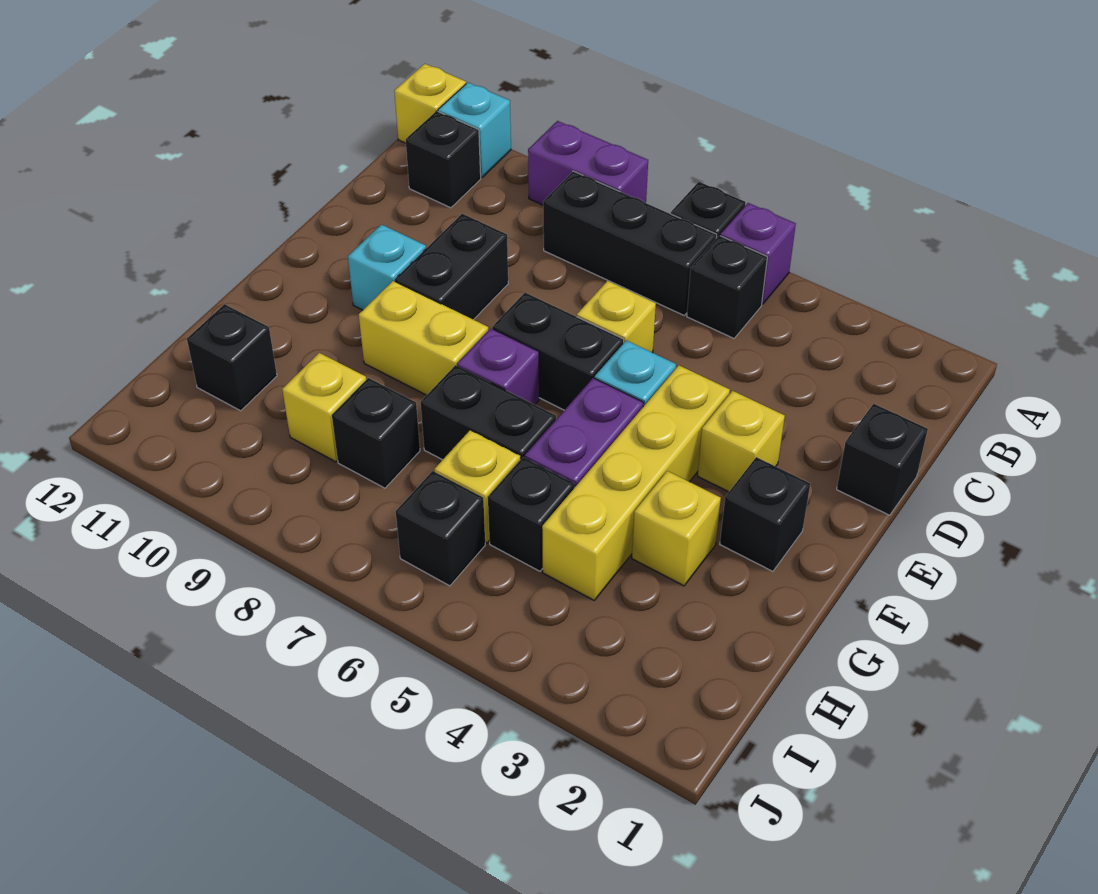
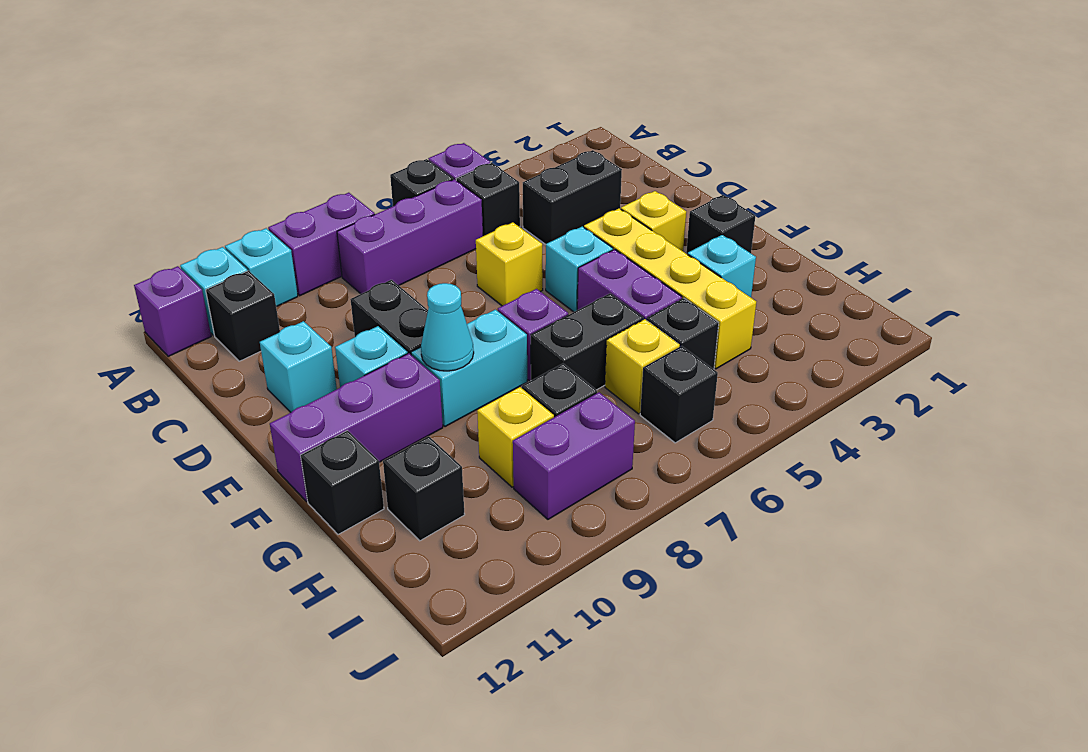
none -> cyan brick A10 level 1
yellow brick A12 level 1 -> purple brick A12 level 1
black brick B6:B8 level 1 -> purple brick B6:B8 level 1
black brick D1 level 1 -> black brick G12 level 1
none -> cyan brick D11 level 1
black brick E6:E7 level 1 -> black brick C3:C4 level 1
yellow brick F8:F9 level 1 -> cyan brick F8:F9 level 1
none -> cyan cone F9 level 2
none -> purple brick F10:F12 level 1
yellow brick G3 level 1 -> cyan brick G3 level 1
none -> purple brick I8:I9 level 1

